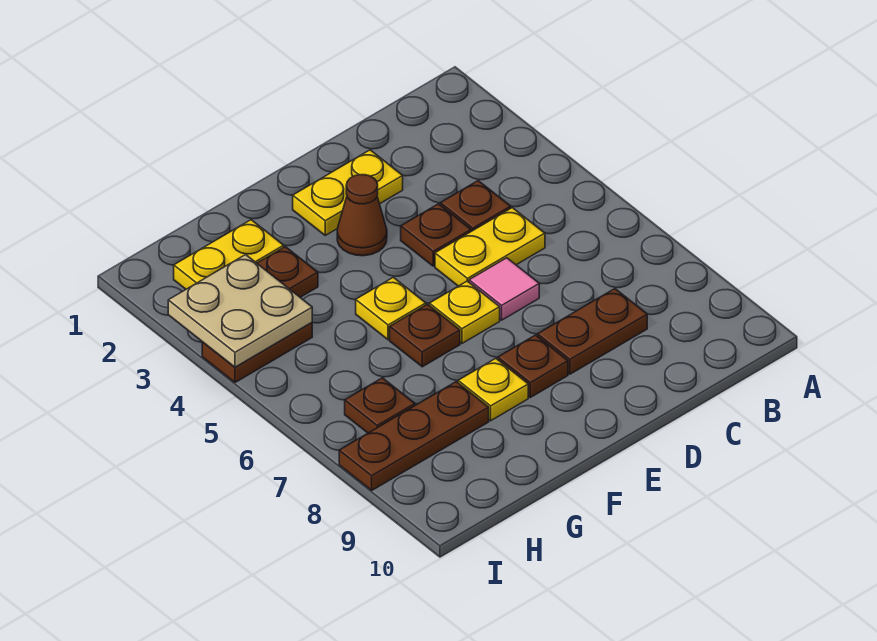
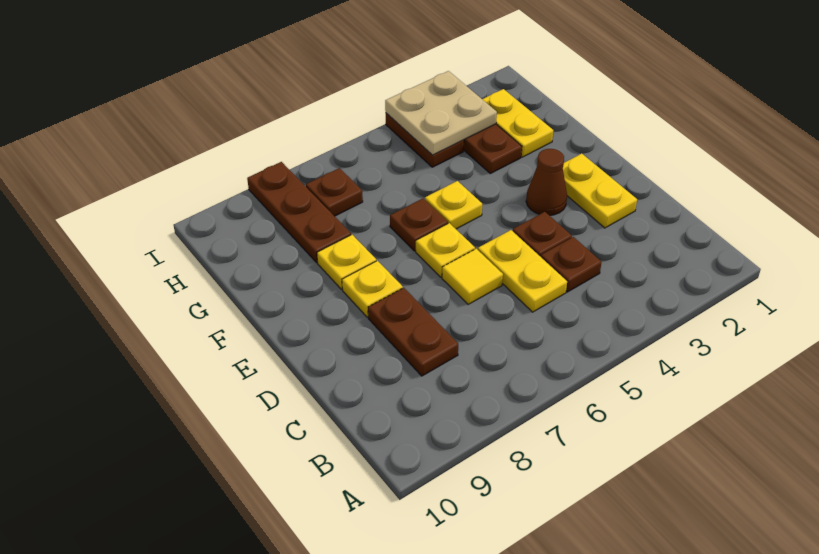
pink tile D6 level 1 -> yellow tile D6 level 1
brown plate E8 level 1 -> yellow plate E8 level 1

